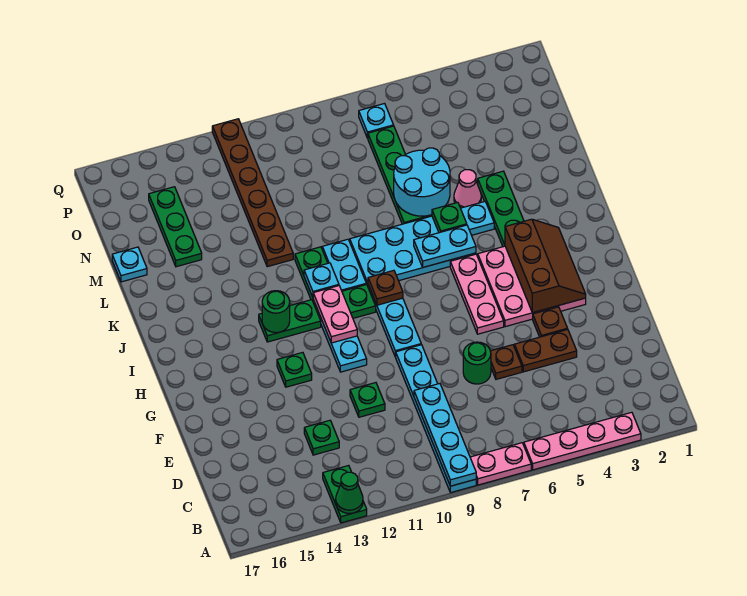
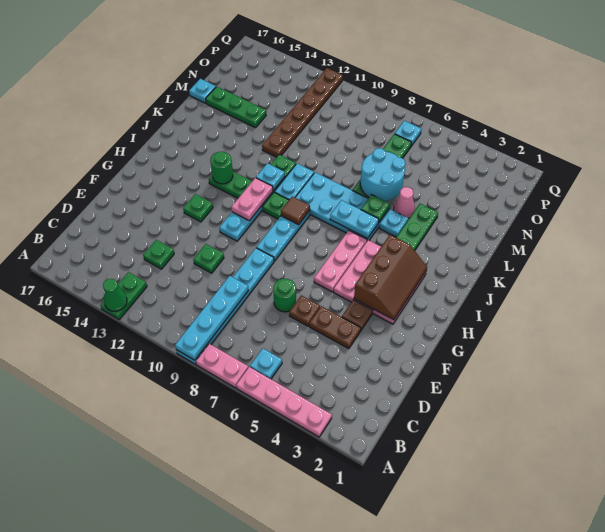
none -> cyan plate B6 level 1
brown plate I9 level 2 -> brown tile I9 level 2
green plate M15:O15 level 1 -> green plate M14:M16 level 1

